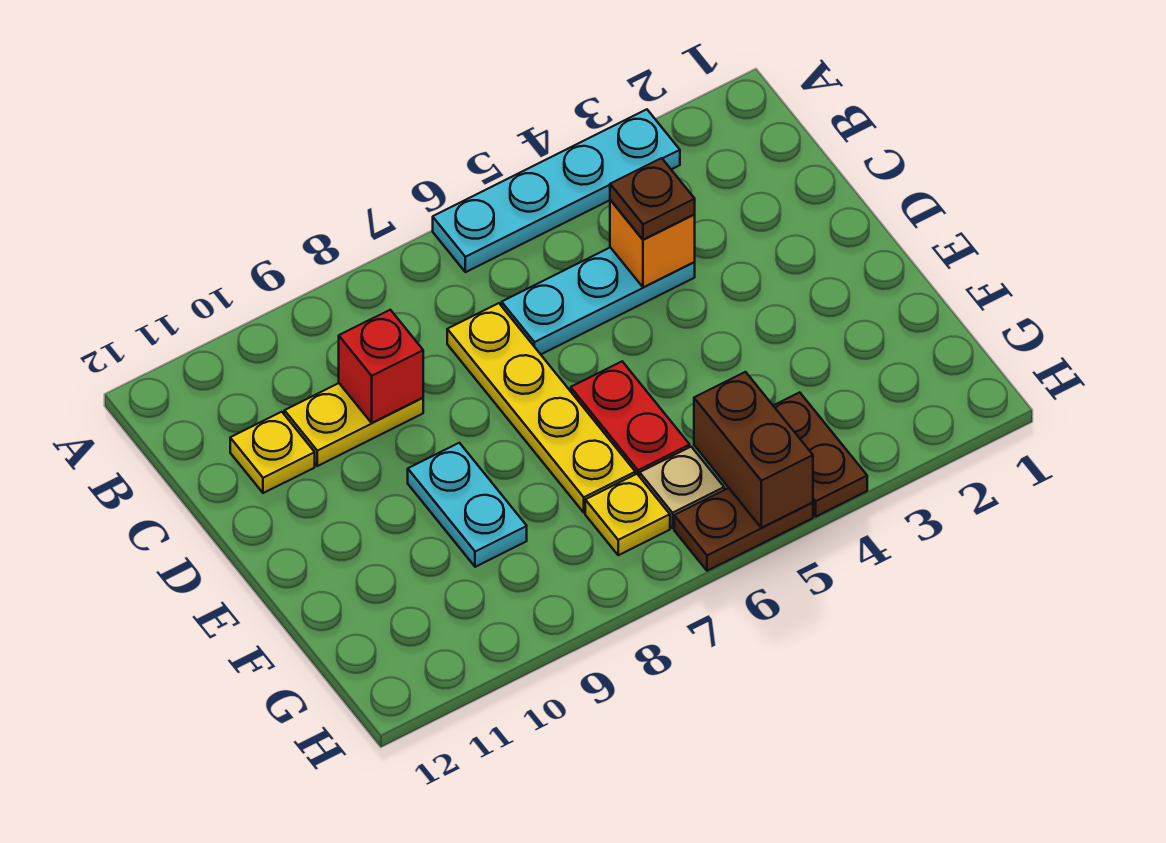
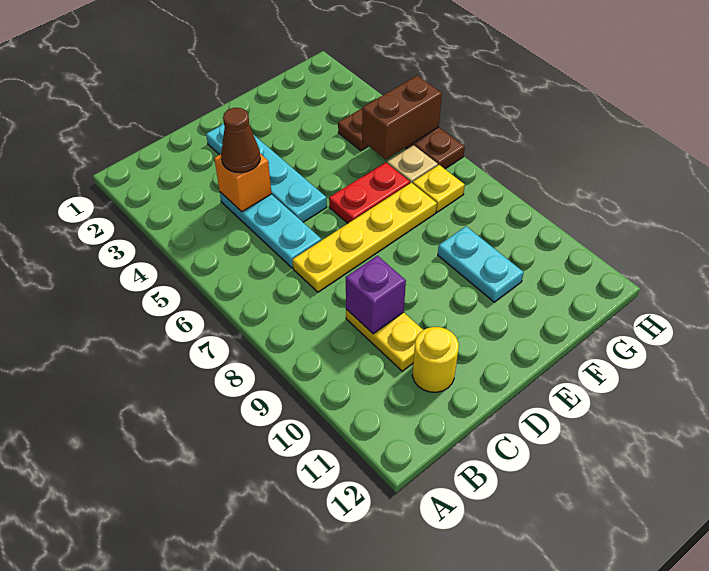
cyan plate A3:A6 level 1 -> cyan plate D2:D5 level 1
brown plate C4 level 3 -> brown cone C4 level 3
red brick C9 level 2 -> purple brick C9 level 2
yellow plate C11 level 1 -> yellow round brick C11 level 1
cyan plate E9:F9 level 1 -> cyan plate F9:F10 level 1

